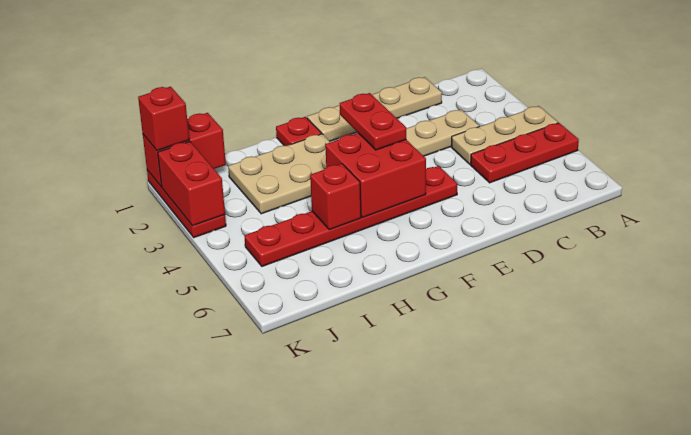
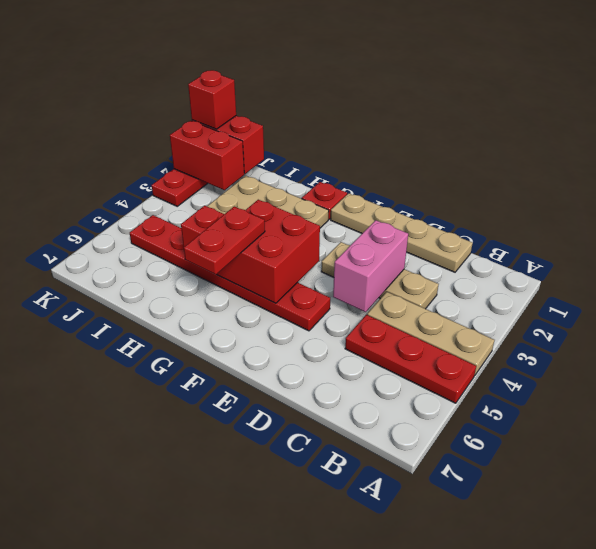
none -> pink brick D3:D4 level 2
red plate F3:F4 level 3 -> red plate G5:G6 level 3
red brick K2:K3 level 2 -> red brick J2:K2 level 2

